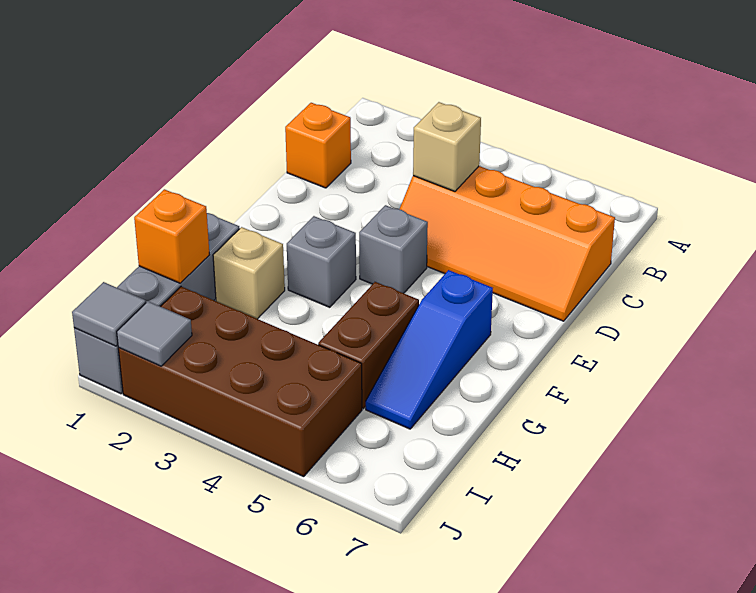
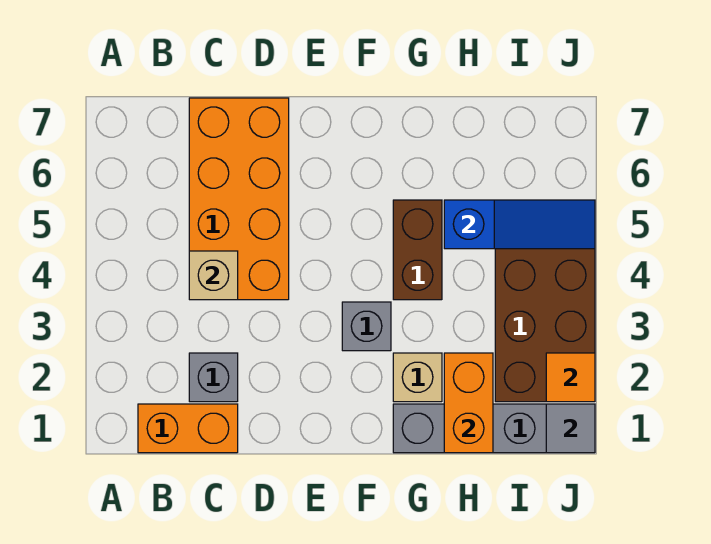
orange brick C1 level 1 -> orange brick B1:C1 level 1
orange slope C4:D7 level 1 top C -> orange brick C4:D7 level 1
grey brick E4 level 1 -> grey brick C2 level 1
blue slope F6:H6 level 1 top F -> blue slope H5:J5 level 2 top H
brown brick G5:H5 level 1 -> brown brick G4:G5 level 1
orange brick H1 level 2 -> orange brick H1:H2 level 2
grey tile J2 level 2 -> orange tile J2 level 2

